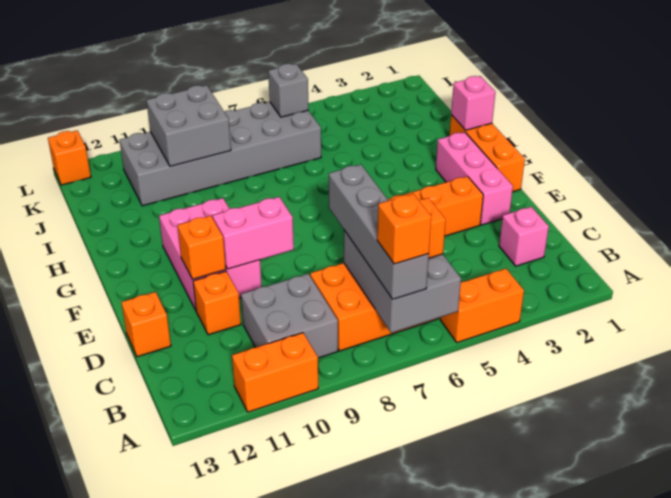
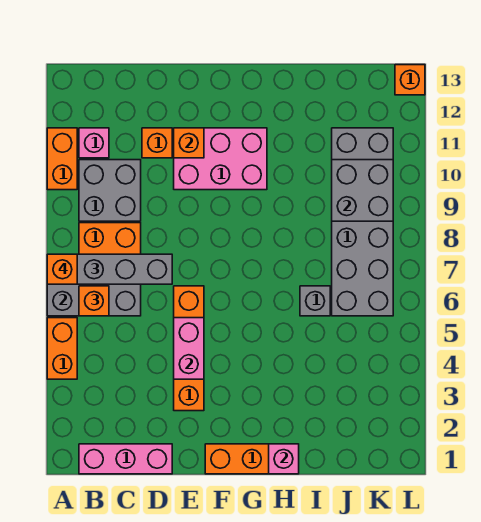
pink brick C2 level 1 -> pink brick B11 level 1
orange brick D13 level 1 -> none
pink brick E2:G2 level 1 -> pink brick B1:D1 level 1
pink brick E9:E10 level 2 -> pink brick E4:E5 level 2
grey brick K6 level 2 -> grey brick I6 level 1

